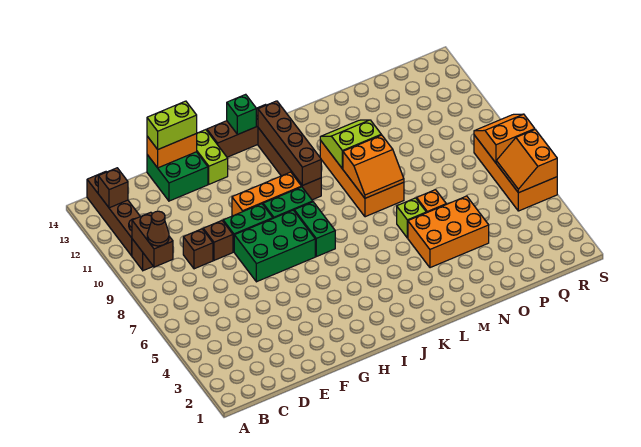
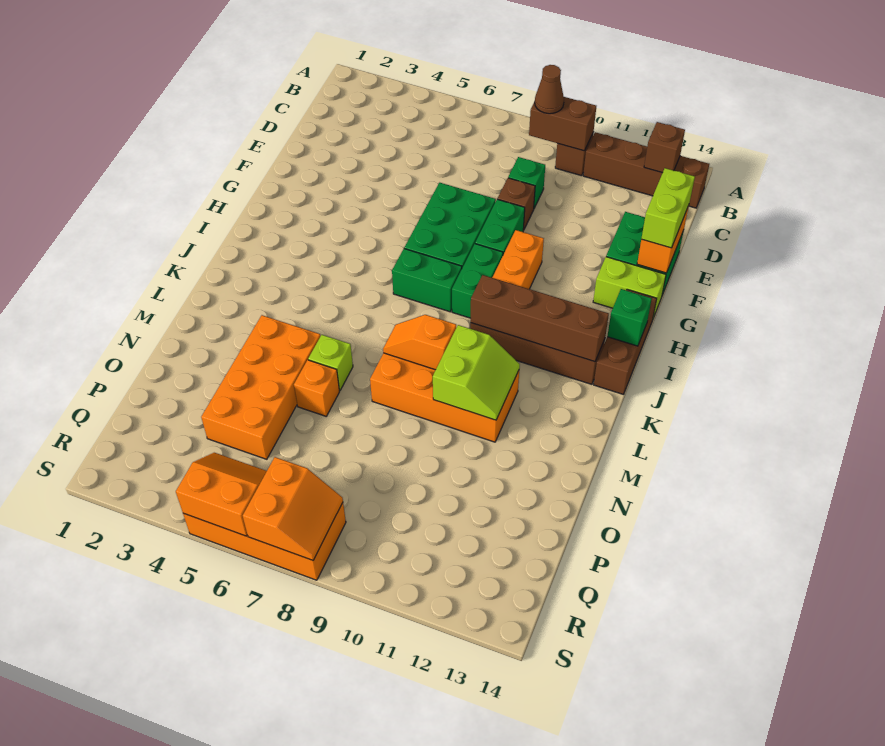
brown brick D9 level 1 -> green brick D9 level 1
orange slope L8:M9 level 2 top 9 -> orange slope L8:L9 level 2 top 9
orange brick M4:O5 level 1 -> orange brick M4:P5 level 1

